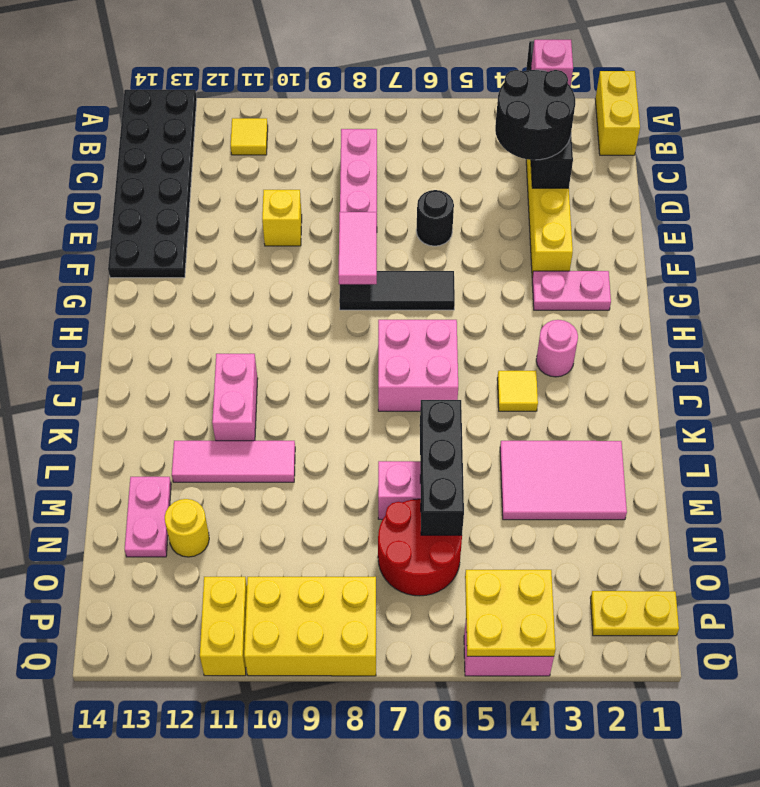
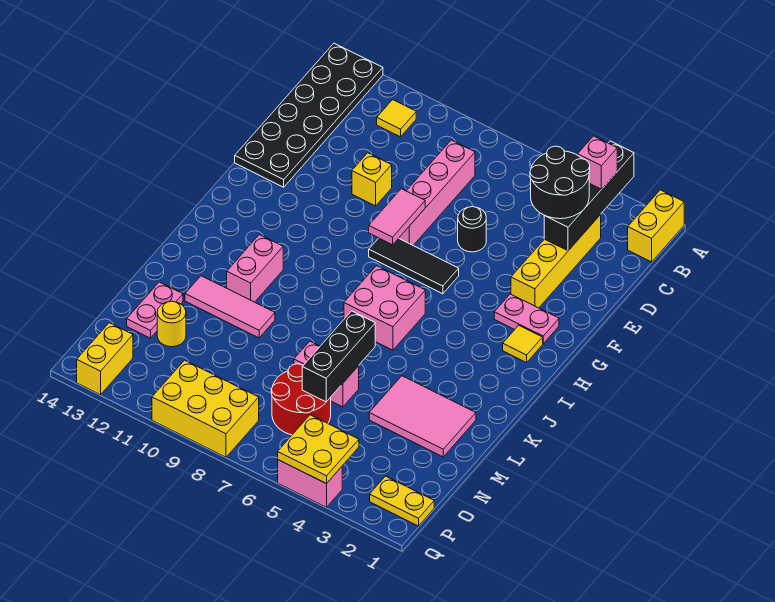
pink round brick I3 level 1 -> none
yellow tile J4 level 1 -> yellow tile H2 level 1
yellow brick P11:Q11 level 1 -> yellow brick P13:Q13 level 1

